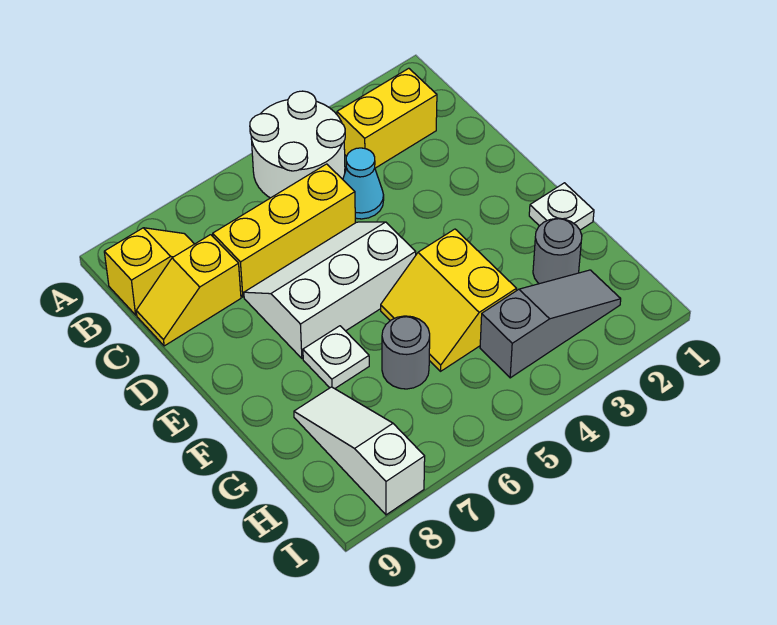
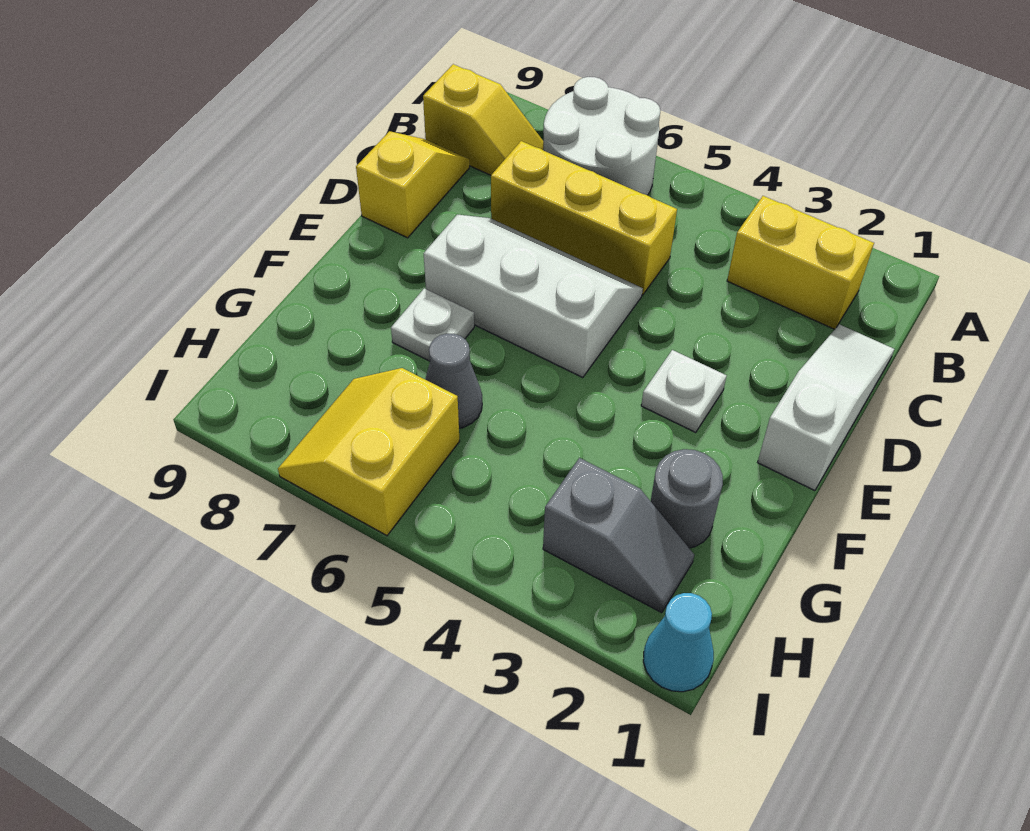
white round brick A4:B5 level 1 -> white round brick A6:B7 level 1
cyan cone C4 level 1 -> cyan cone I1 level 1
yellow slope C8:C9 level 1 top 8 -> yellow slope C9:D9 level 1 top D
white plate F1 level 1 -> white plate E3 level 1
yellow slope F4:G5 level 1 top 4 -> yellow slope H6:I7 level 1 top 6
grey round brick G6 level 1 -> grey cone G6 level 1
white slope G8:I8 level 1 top I -> white slope C1:E1 level 1 top E
grey slope H2:H4 level 1 top 4 -> grey slope H2:H3 level 1 top 3

